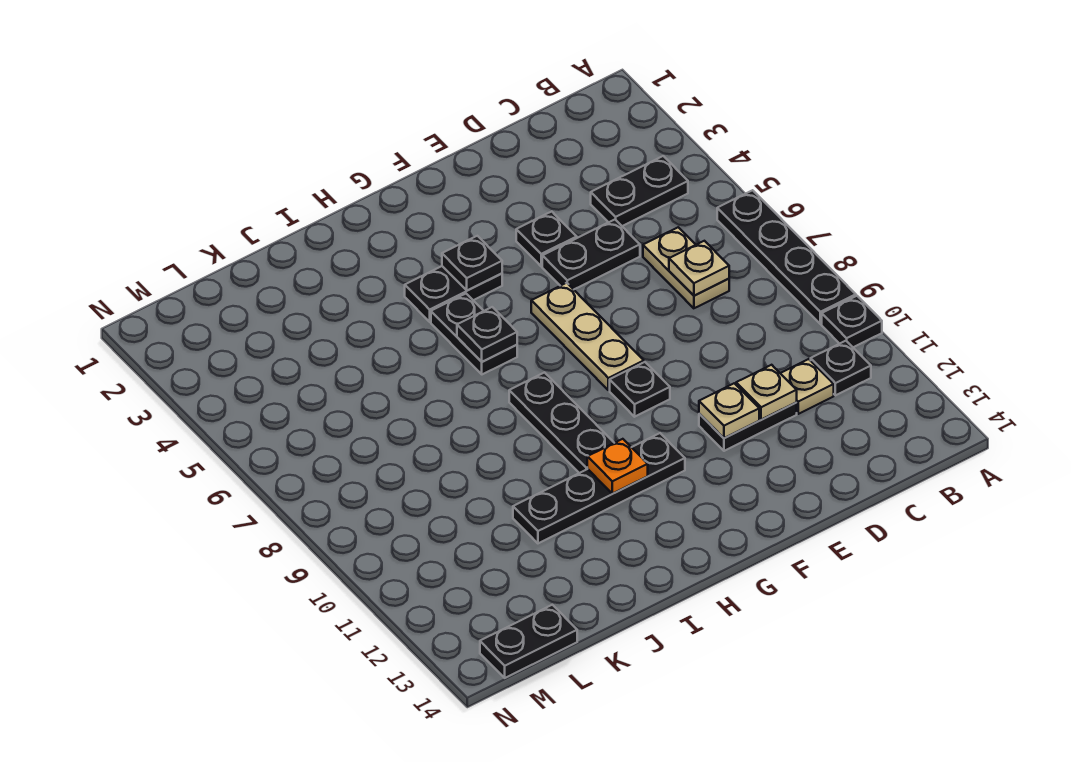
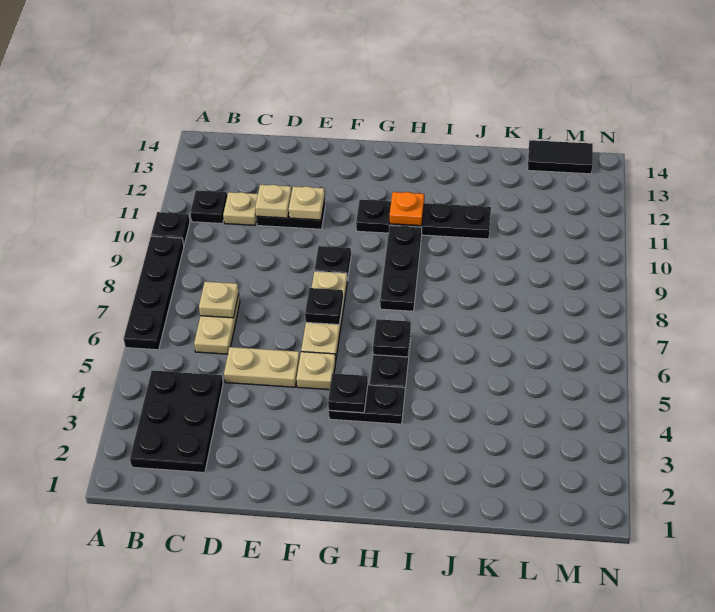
black plate B4:C4 level 1 -> black plate B2:C4 level 1
black plate D5:E5 level 1 -> tan plate D5:E5 level 1
black plate E4 level 1 -> black plate F7 level 2
none -> tan plate F5 level 1
black plate L14:M14 level 1 -> black tile L14:M14 level 1

